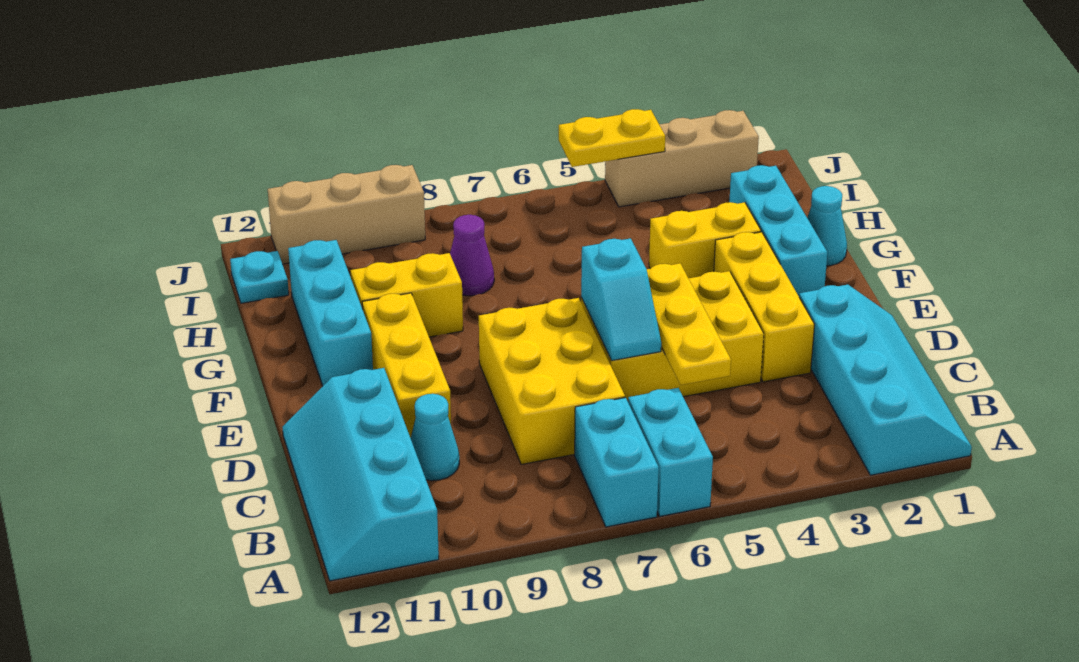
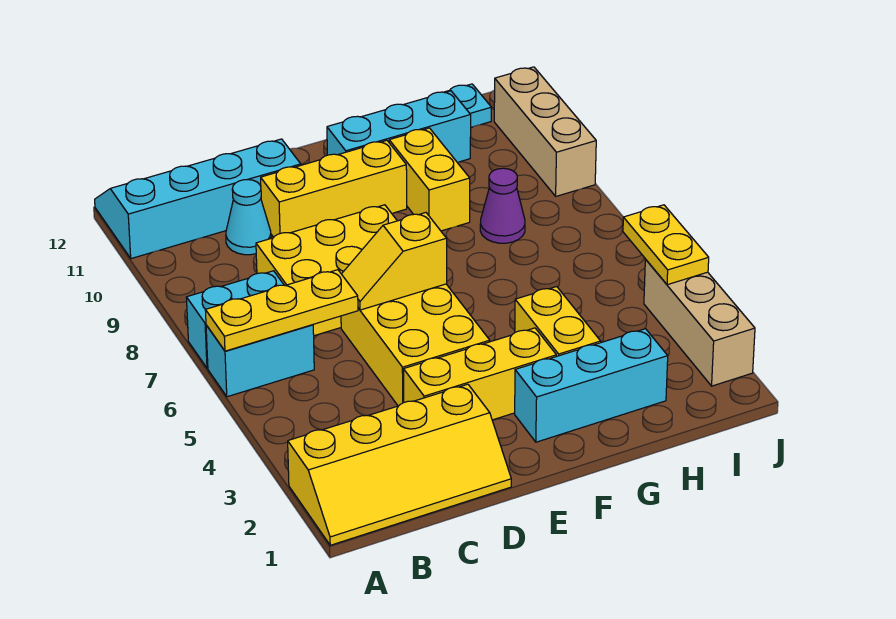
cyan slope A1:D2 level 1 top 2 -> yellow slope A1:D2 level 1 top 2
yellow plate C5:E5 level 2 -> yellow plate A6:C6 level 2
cyan slope D6:E6 level 2 top E -> yellow slope D6:E6 level 2 top E
cyan cone G1 level 1 -> none

